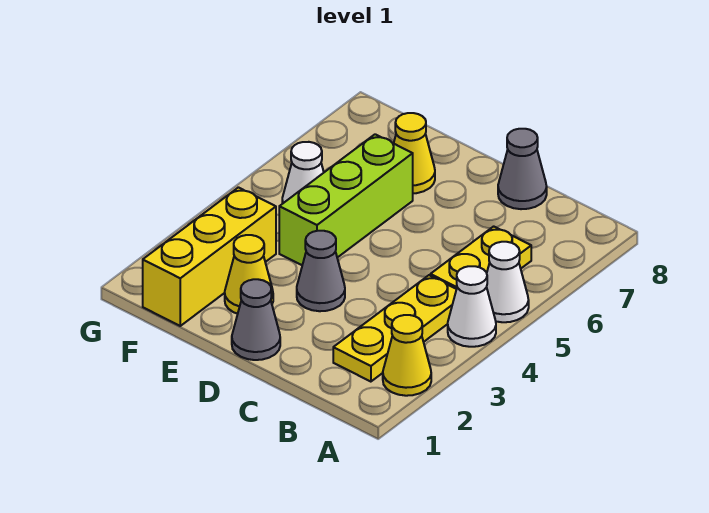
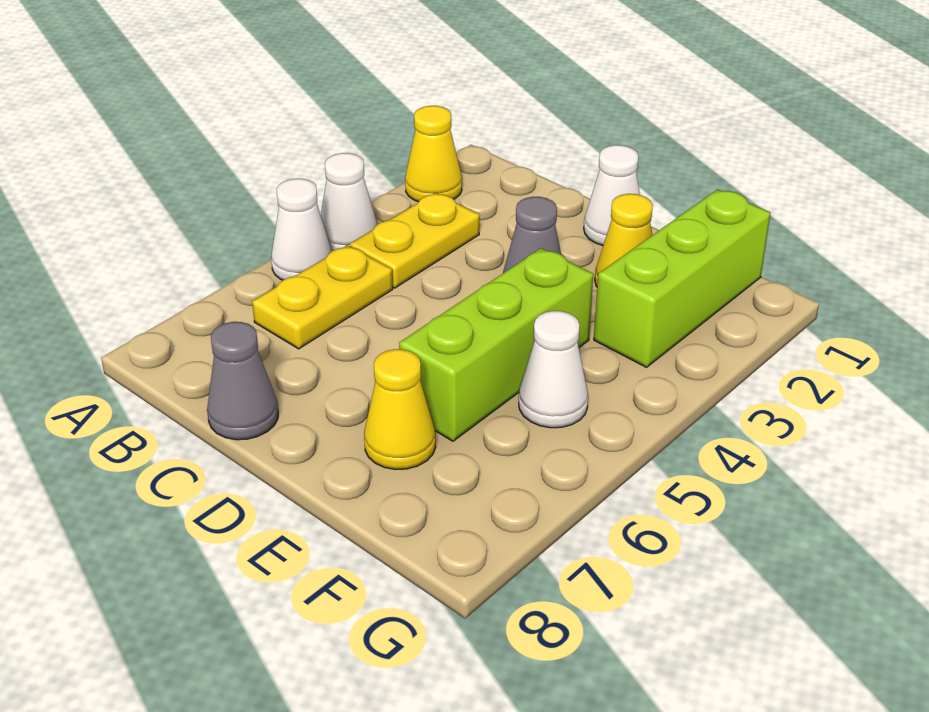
yellow plate B2:B4 level 1 -> yellow plate B3:B4 level 1
grey cone D1 level 1 -> white cone D1 level 1
yellow brick F1:F3 level 1 -> lime brick F1:F3 level 1

